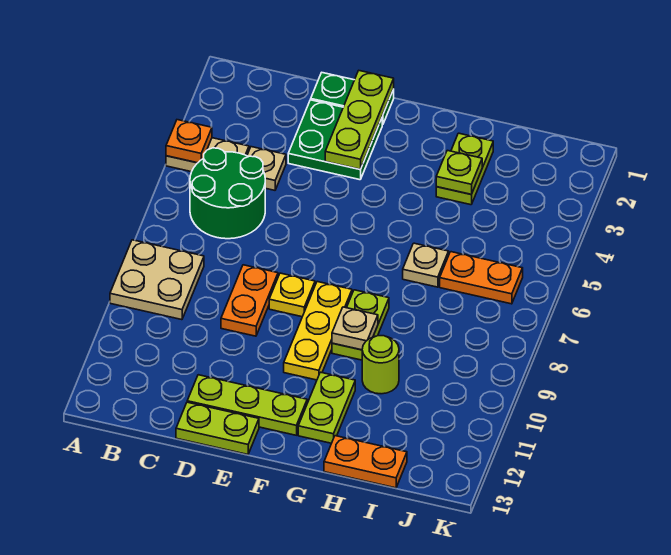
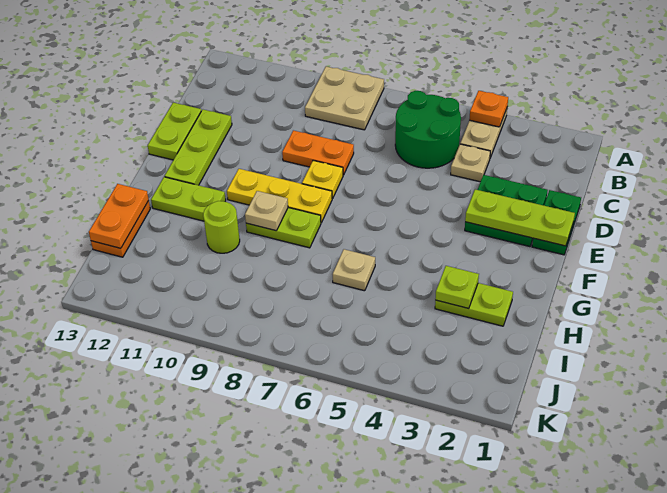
orange plate I6:J6 level 1 -> orange plate H13:I13 level 2

